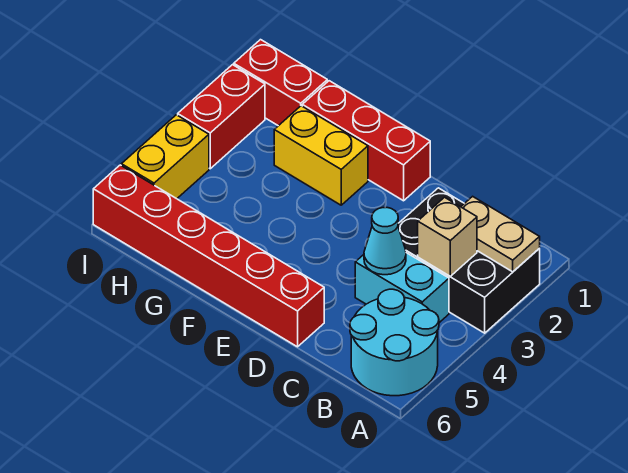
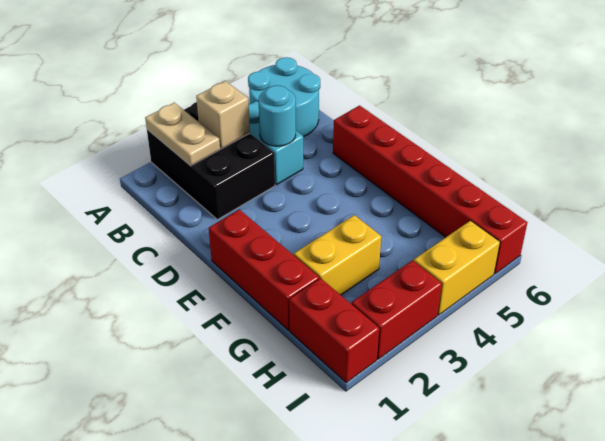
cyan cone C4 level 2 -> cyan round brick C4 level 2
yellow brick F2:G2 level 1 -> yellow brick G2:G3 level 1

